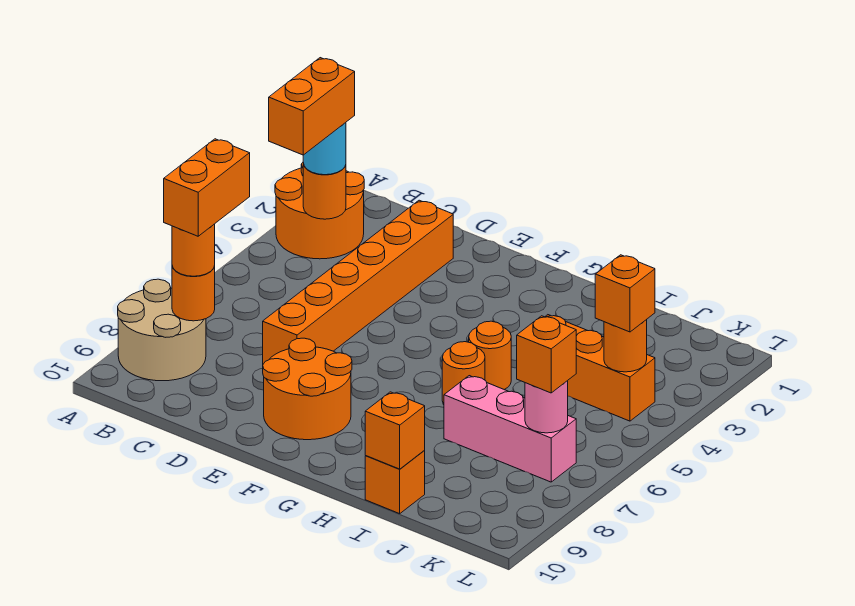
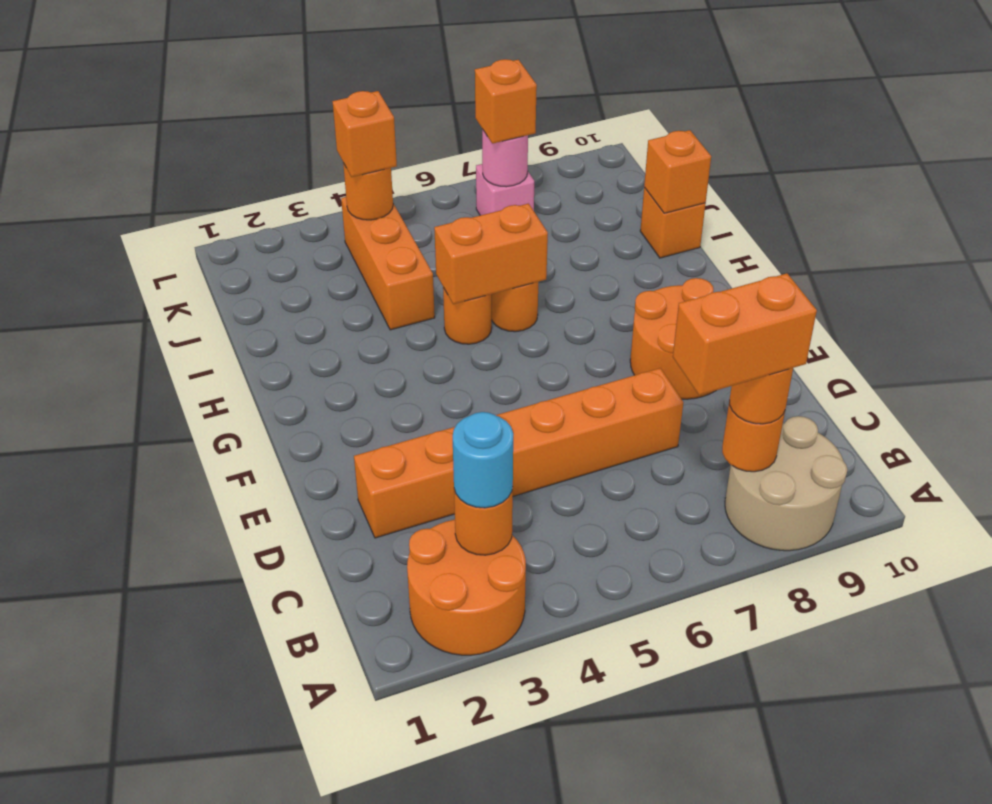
orange brick B3:B4 level 4 -> orange brick H5:H6 level 2
pink brick I7:K7 level 1 -> pink brick K7 level 1

